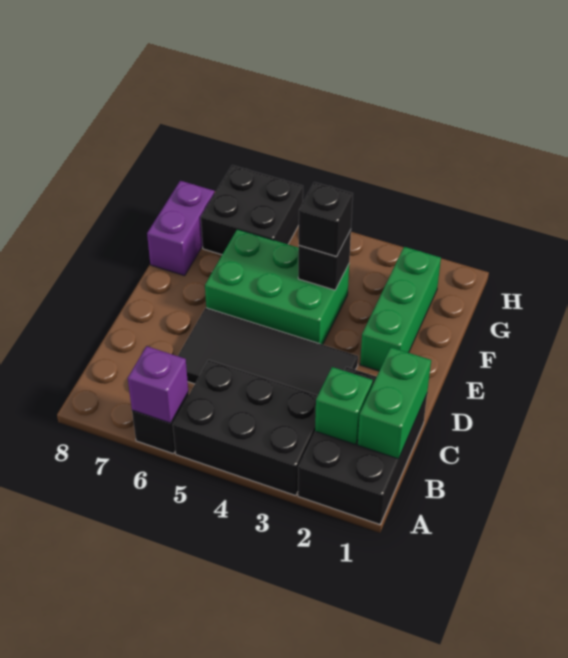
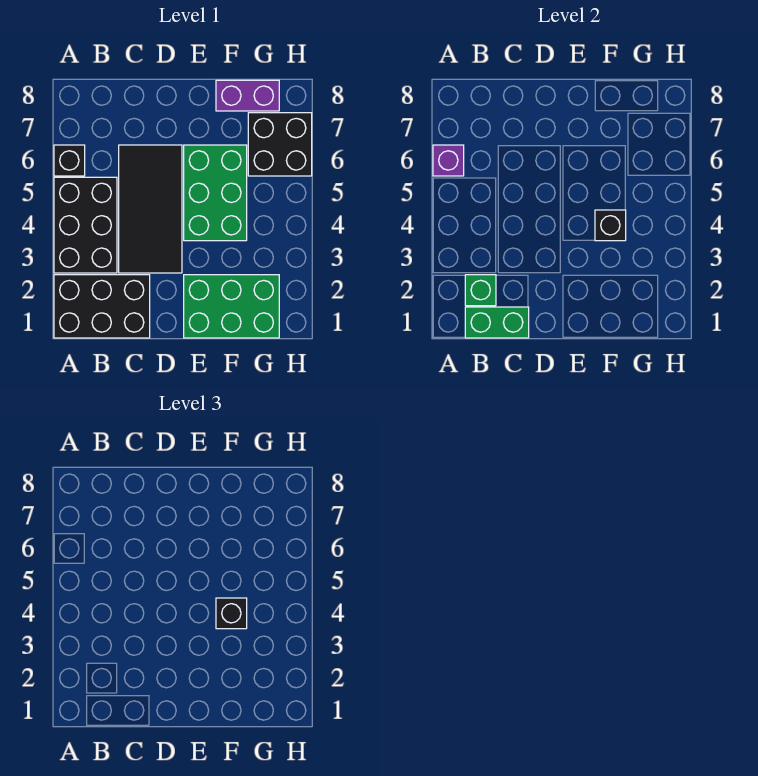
green brick E2:G2 level 1 -> green brick E1:G2 level 1

